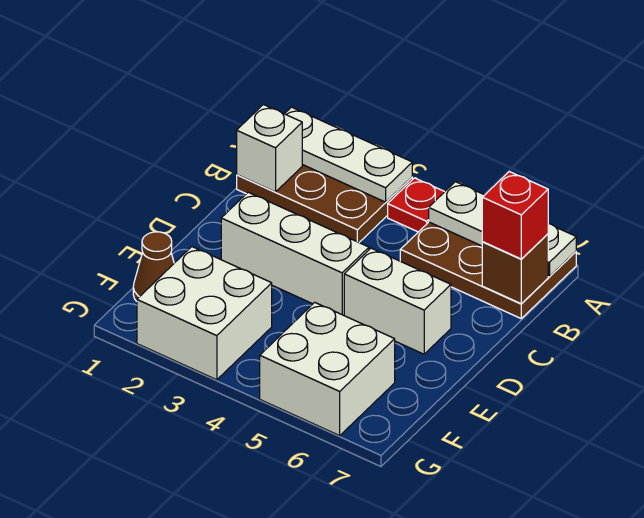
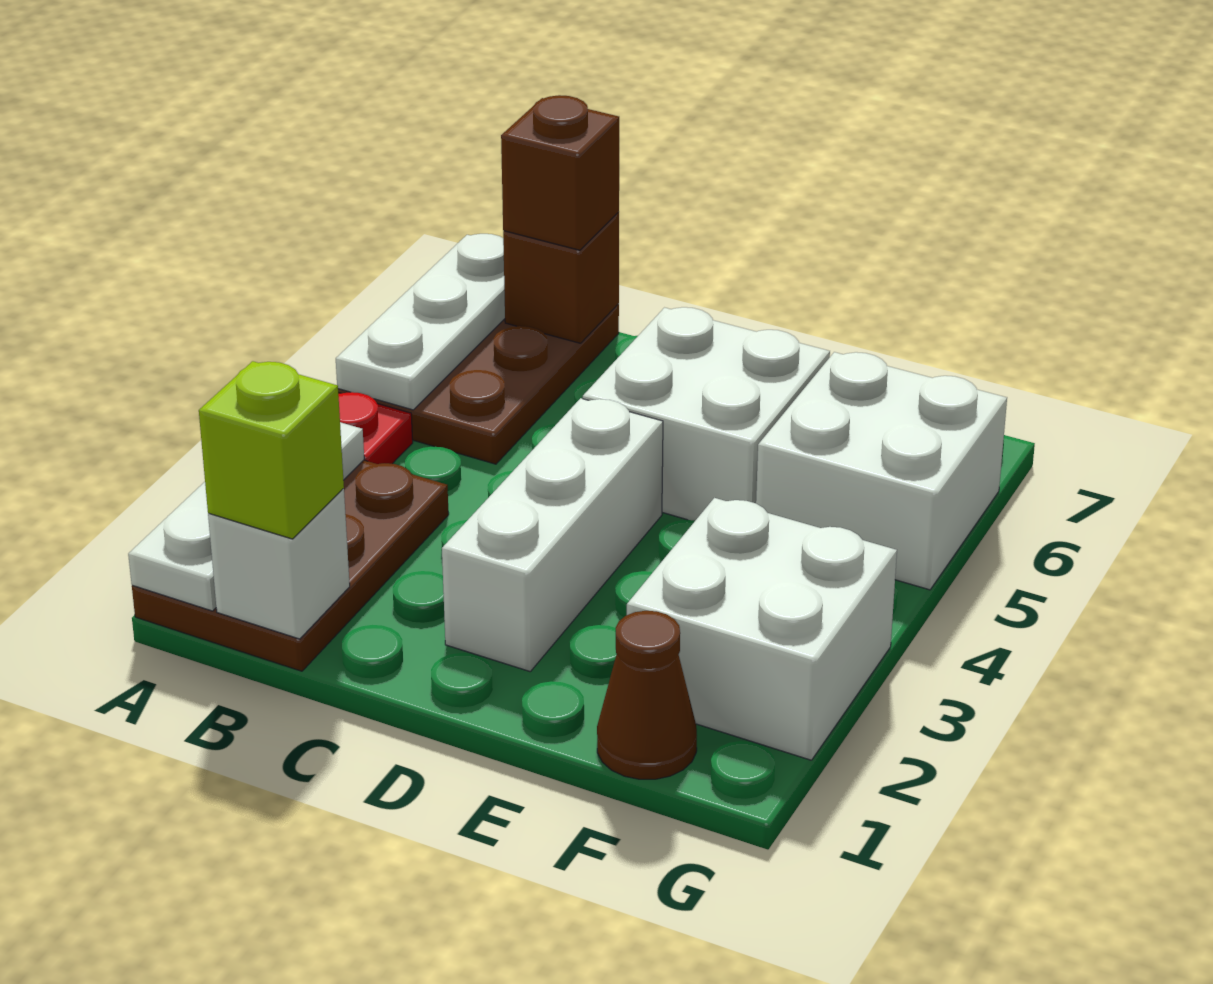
none -> lime brick B1 level 3
red brick B7 level 3 -> brown brick B7 level 3
white brick D5:D6 level 1 -> white brick D5:E6 level 1

